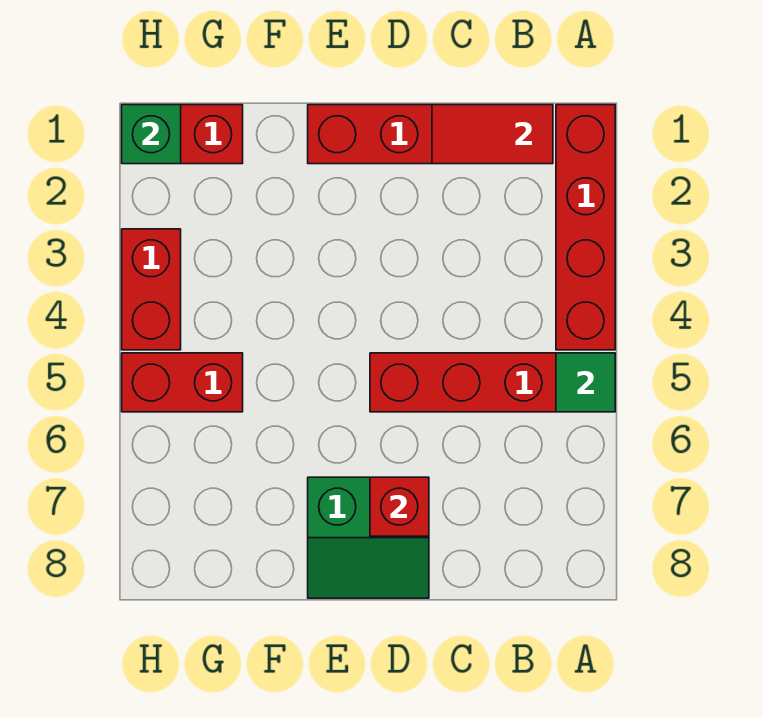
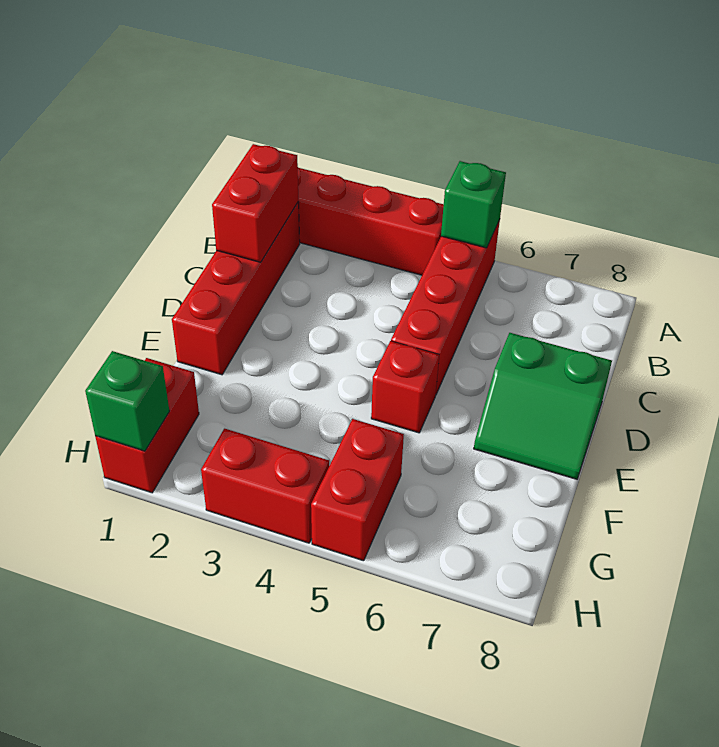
green tile A5 level 2 -> green brick A5 level 2
red tile B1:C1 level 2 -> red brick B1:C1 level 2
green slope D7:E8 level 1 top 7 -> green slope D7:E8 level 1 top D
red brick D7 level 2 -> red brick E5 level 1

